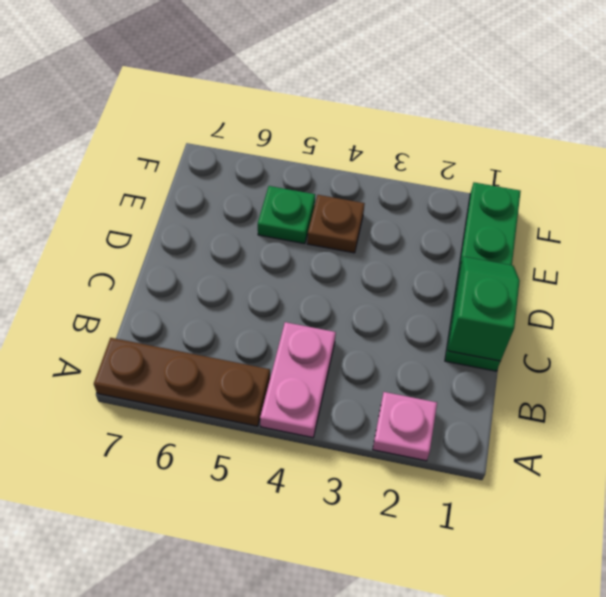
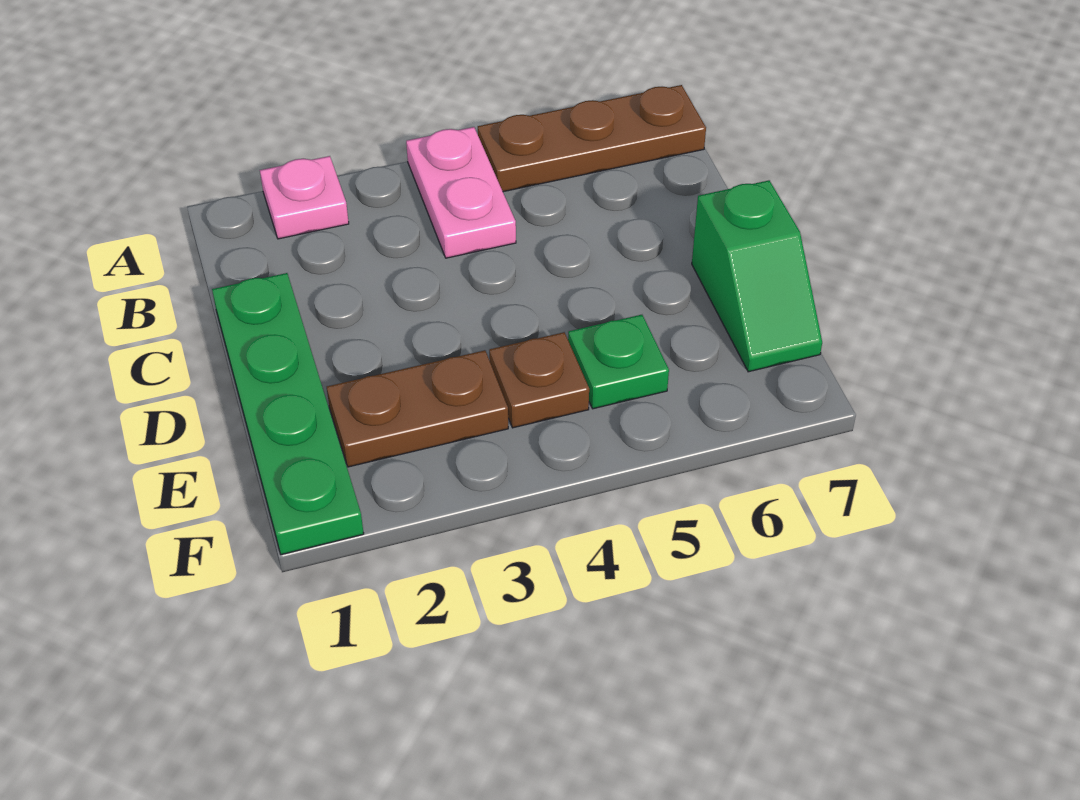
green slope C1:D1 level 2 top C -> green slope D7:E7 level 1 top D
none -> brown plate E2:E3 level 1

